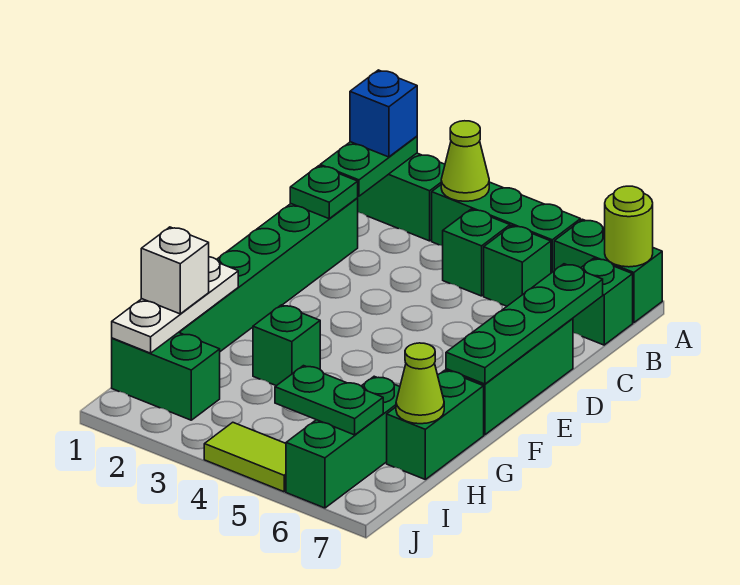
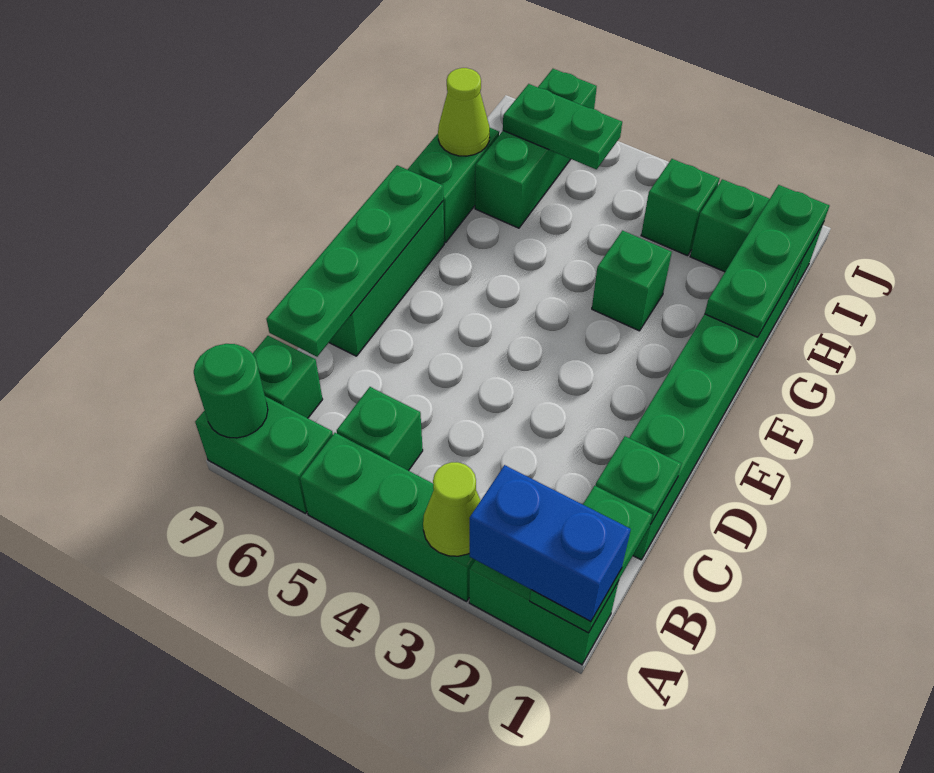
blue brick A1 level 3 -> blue brick A1:A2 level 3
lime round brick A7 level 2 -> green round brick A7 level 2
green brick B4 level 1 -> green brick I3 level 1
white plate G1:I1 level 2 -> green plate G1:I1 level 2
white brick H1 level 3 -> none
lime tile J4:J5 level 1 -> none

